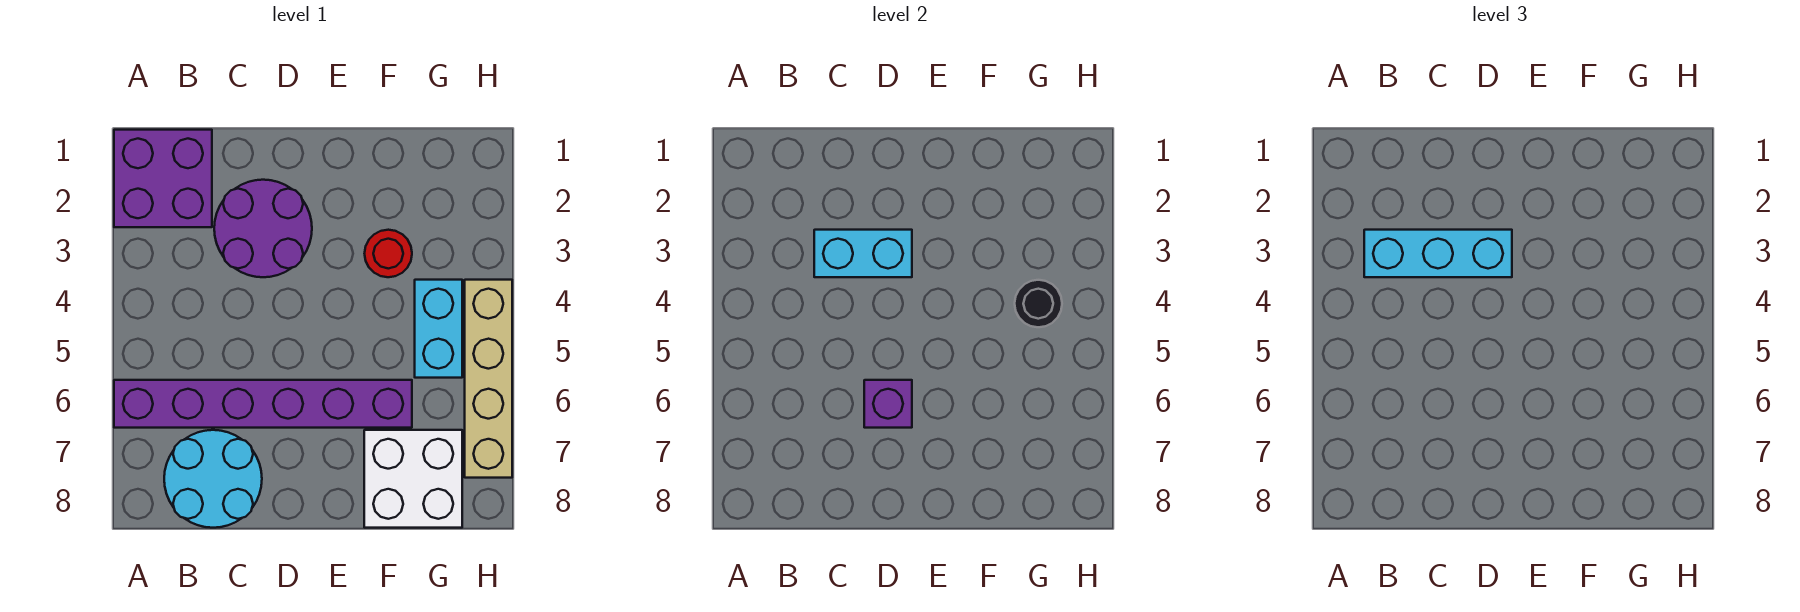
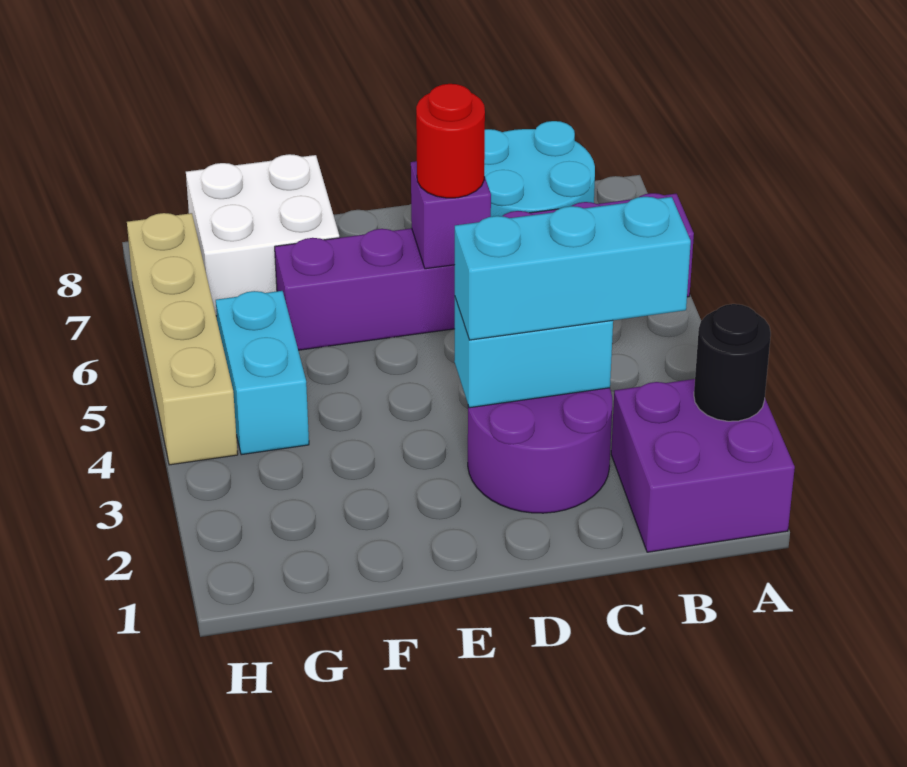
red round brick F3 level 1 -> red round brick D6 level 3
black round brick G4 level 2 -> black round brick A2 level 2

